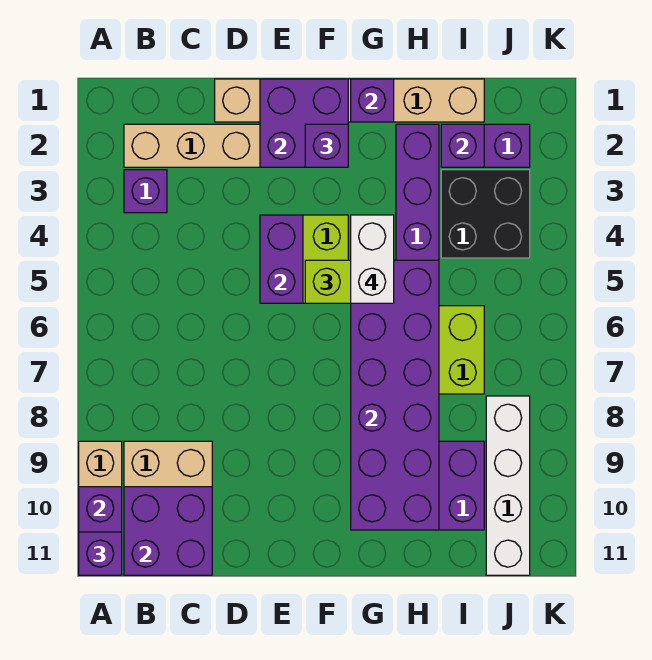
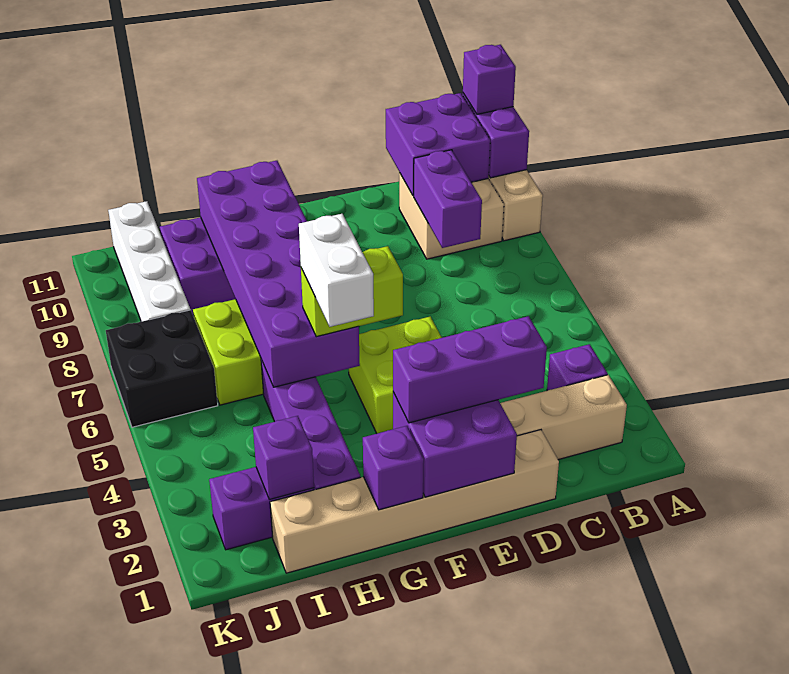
purple brick E4:E5 level 2 -> purple brick C8:C9 level 2
purple brick F2 level 3 -> purple brick D2:F2 level 3
black brick I3:J4 level 1 -> black brick J6:K7 level 1

